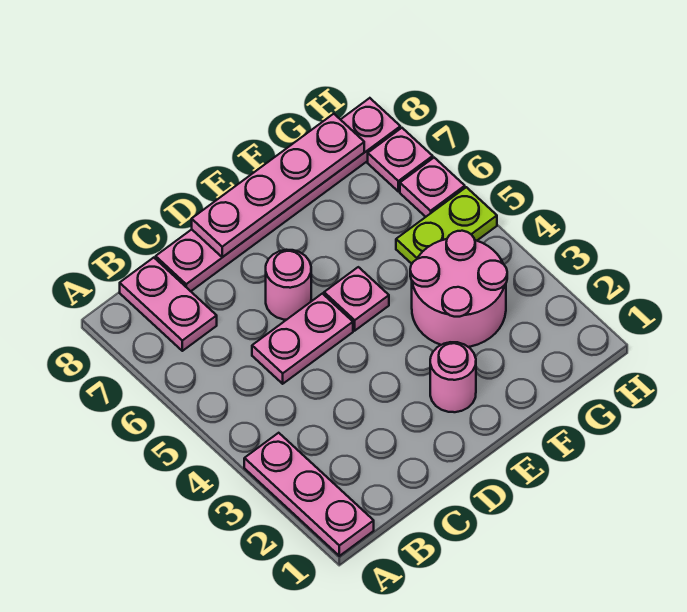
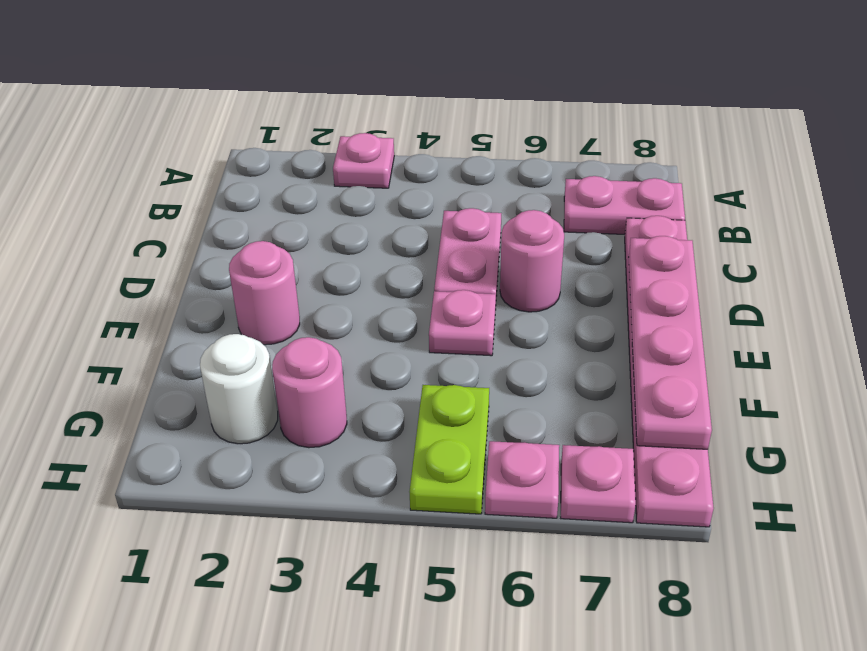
pink plate A1:A3 level 1 -> pink plate A3 level 1
pink round brick F3:G4 level 1 -> pink round brick G3 level 1
none -> white round brick G2 level 1

